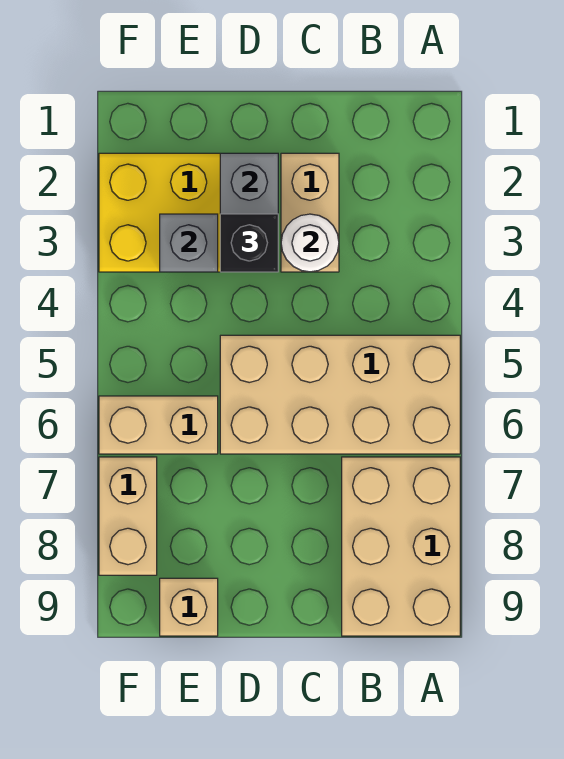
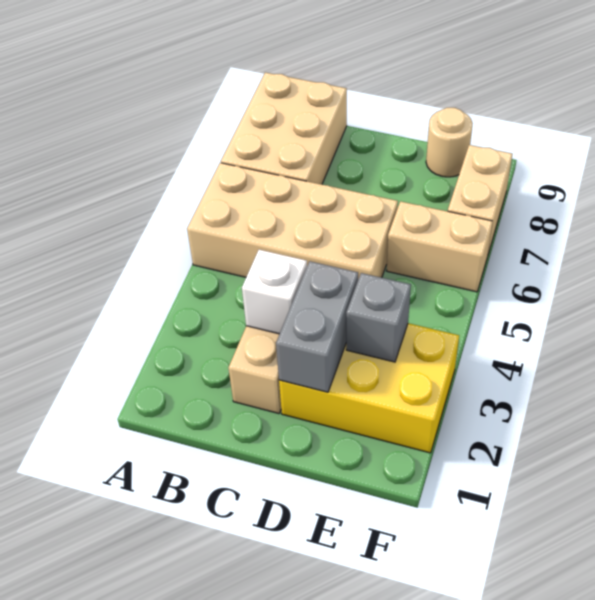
white round brick C3 level 2 -> white brick C3 level 2
black brick D3 level 3 -> none
tan brick E9 level 1 -> tan round brick E9 level 1

